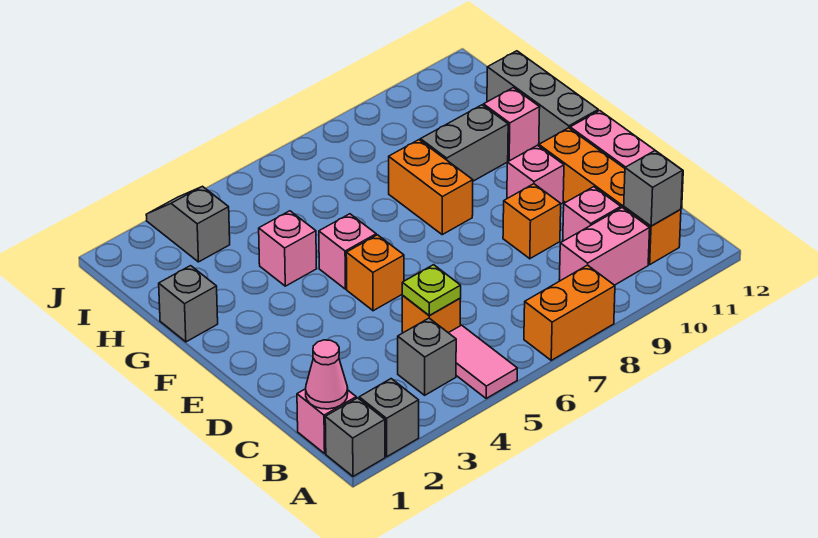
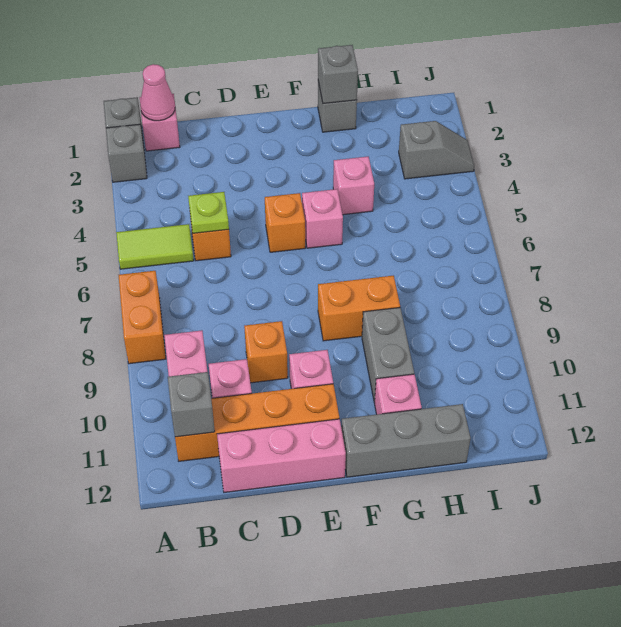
pink tile A5:B5 level 1 -> lime tile A5:B5 level 1
grey brick B4 level 1 -> grey brick G1 level 2

